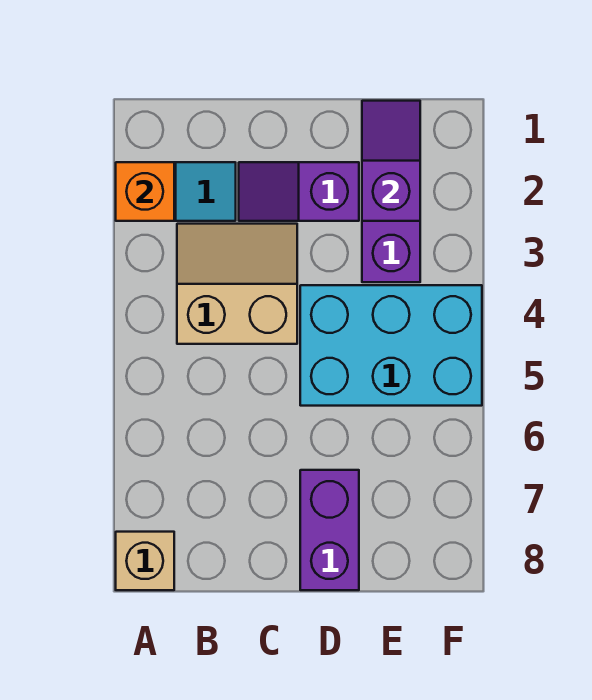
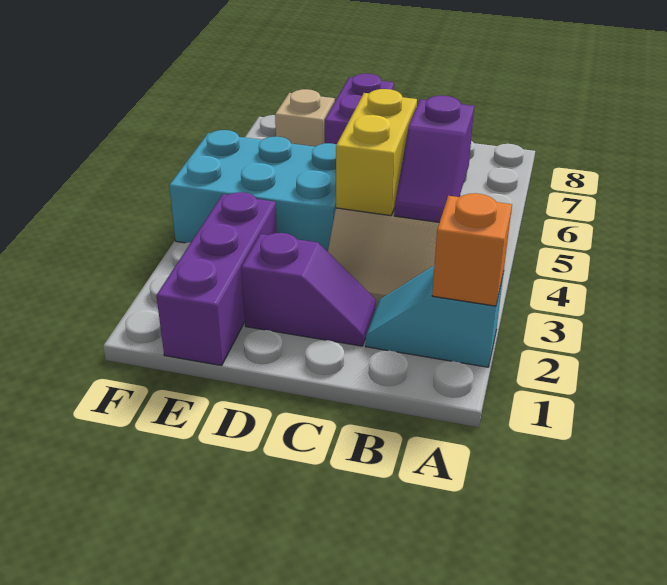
tan brick A8 level 1 -> tan brick E7 level 1
none -> yellow brick C4:C5 level 2
purple slope E1:E2 level 2 top 2 -> purple slope B4:B5 level 2 top 5

